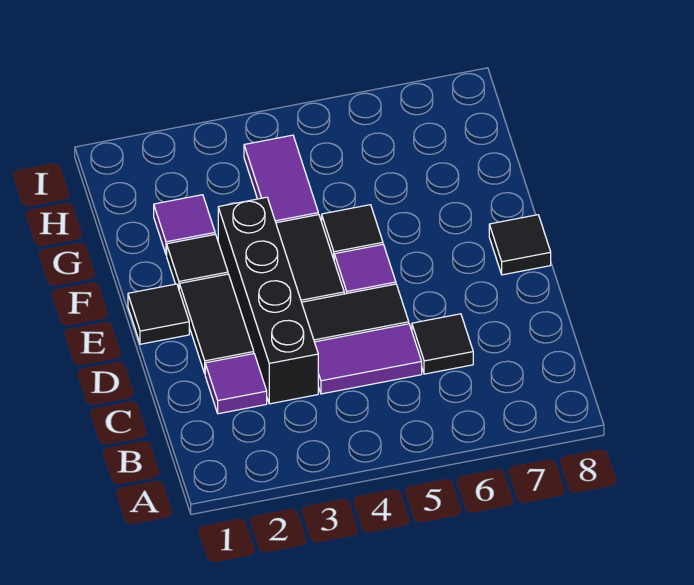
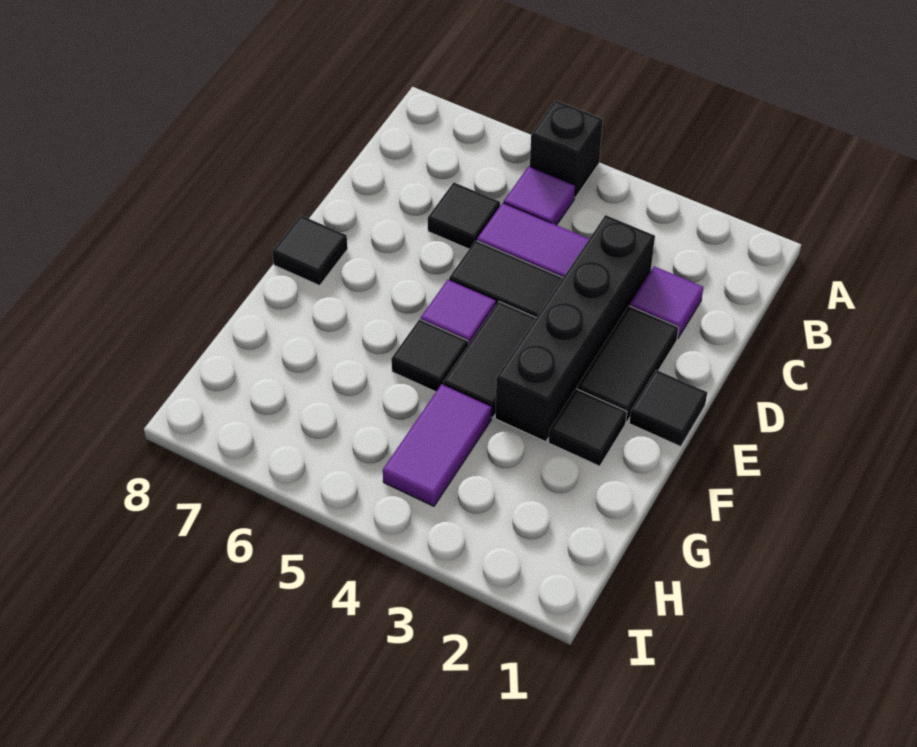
none -> black brick A5 level 1
purple tile G2 level 1 -> purple tile B5 level 1

